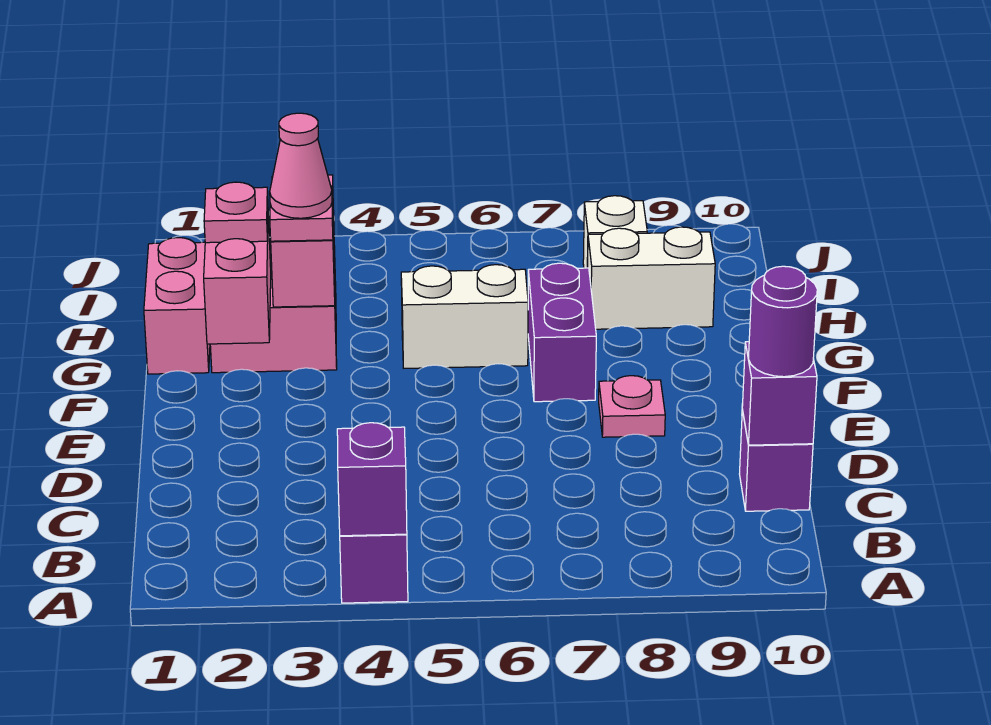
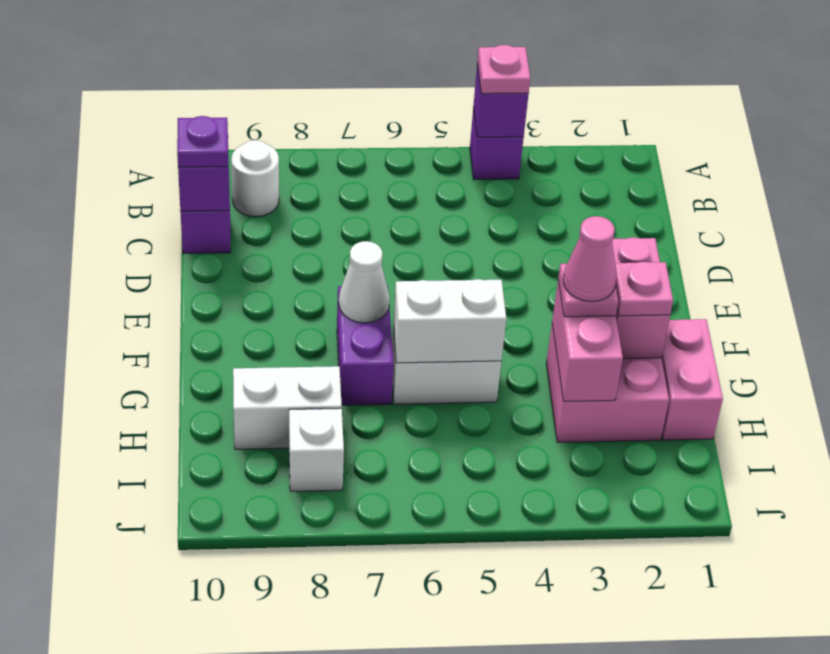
none -> white round brick B9 level 1
purple round brick C10 level 3 -> purple plate C10 level 3
pink plate E8 level 1 -> pink plate A4 level 3
none -> white cone F7 level 2
none -> white brick G5:G6 level 2

